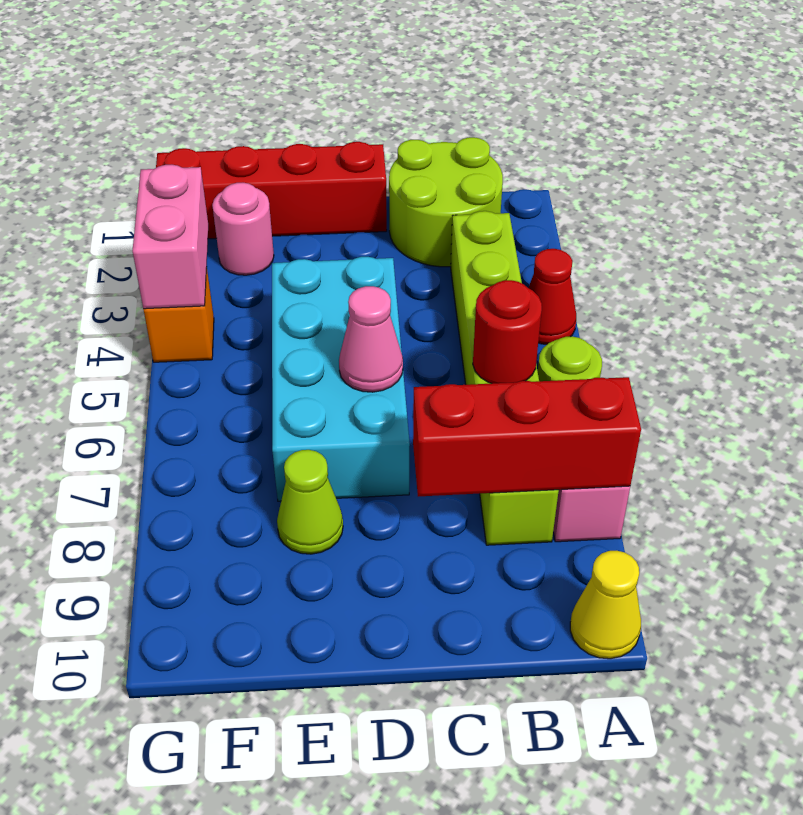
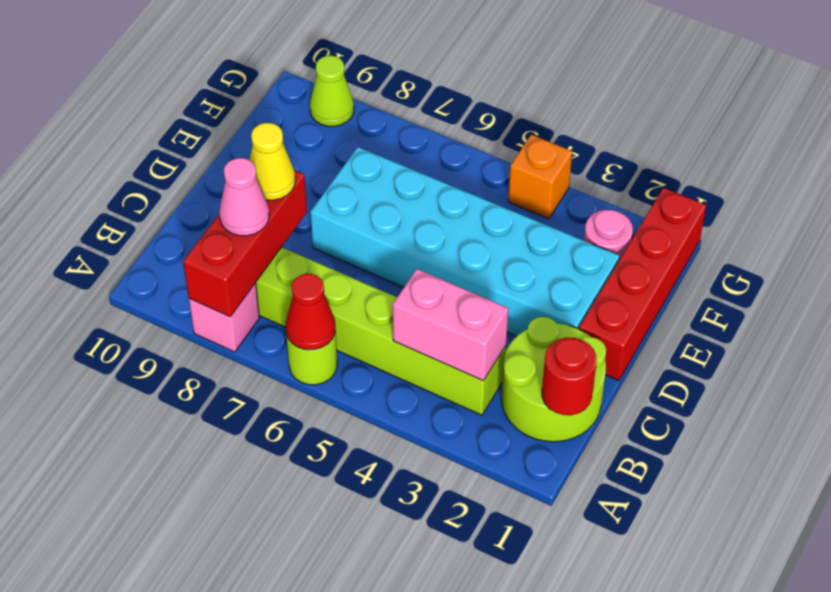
red cone A4 level 1 -> red cone A6 level 2
yellow cone A10 level 1 -> yellow cone C8 level 3
red round brick B6 level 2 -> red round brick B1 level 2
cyan brick D4:E7 level 1 -> cyan brick D2:E7 level 1
pink cone D6 level 2 -> pink cone B8 level 3
lime cone E8 level 1 -> lime cone G9 level 1
pink brick G3:G4 level 2 -> pink brick B3:B4 level 2

